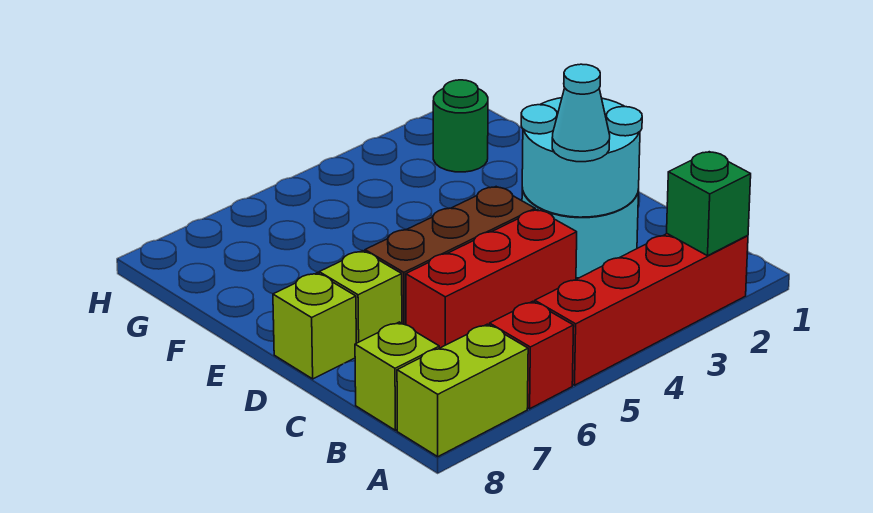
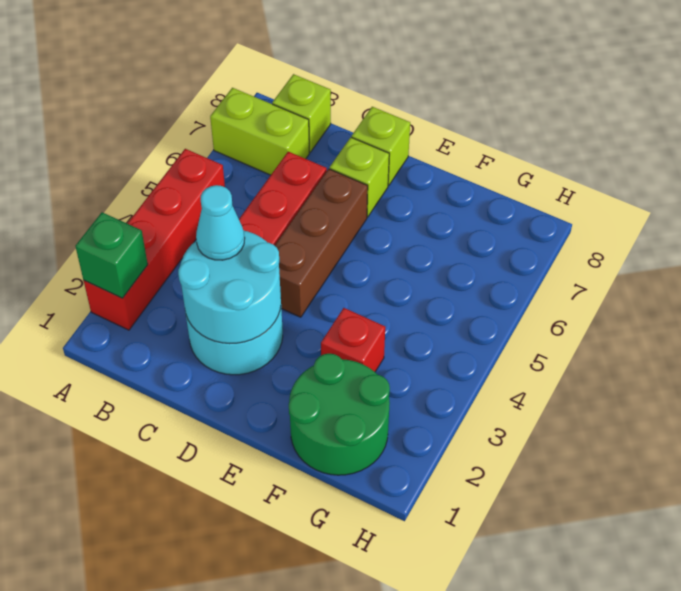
red brick A6 level 1 -> red brick F3 level 1
lime brick A7:A8 level 1 -> lime brick A7:B7 level 1
green round brick G2 level 1 -> green round brick F1:G2 level 1

